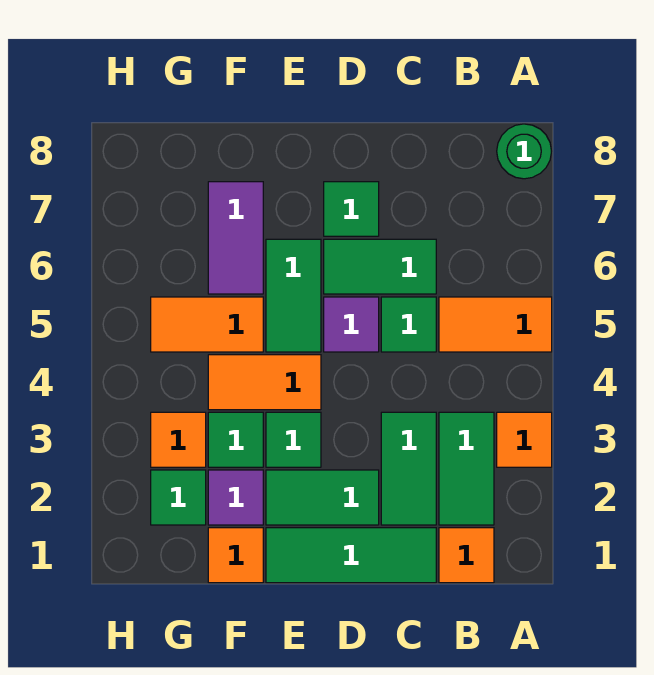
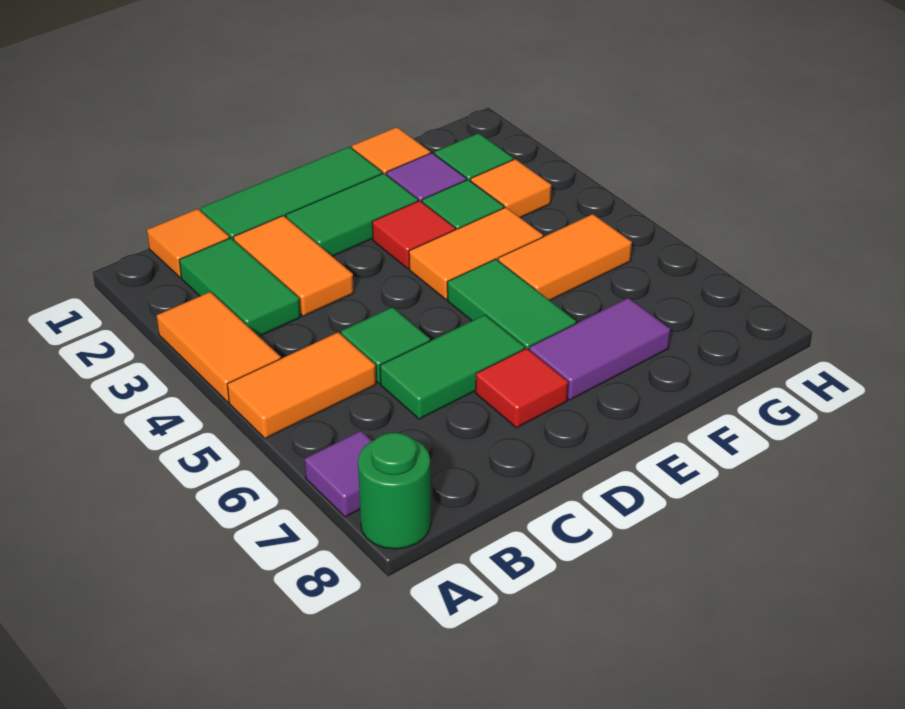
orange tile A3 level 1 -> orange tile A3:A4 level 1
green tile C2:C3 level 1 -> orange tile C2:C3 level 1
purple tile D5 level 1 -> purple tile A7 level 1
green tile D7 level 1 -> red tile D7 level 1
green tile E3 level 1 -> red tile E3 level 1
purple tile F6:F7 level 1 -> purple tile E7:F7 level 1

